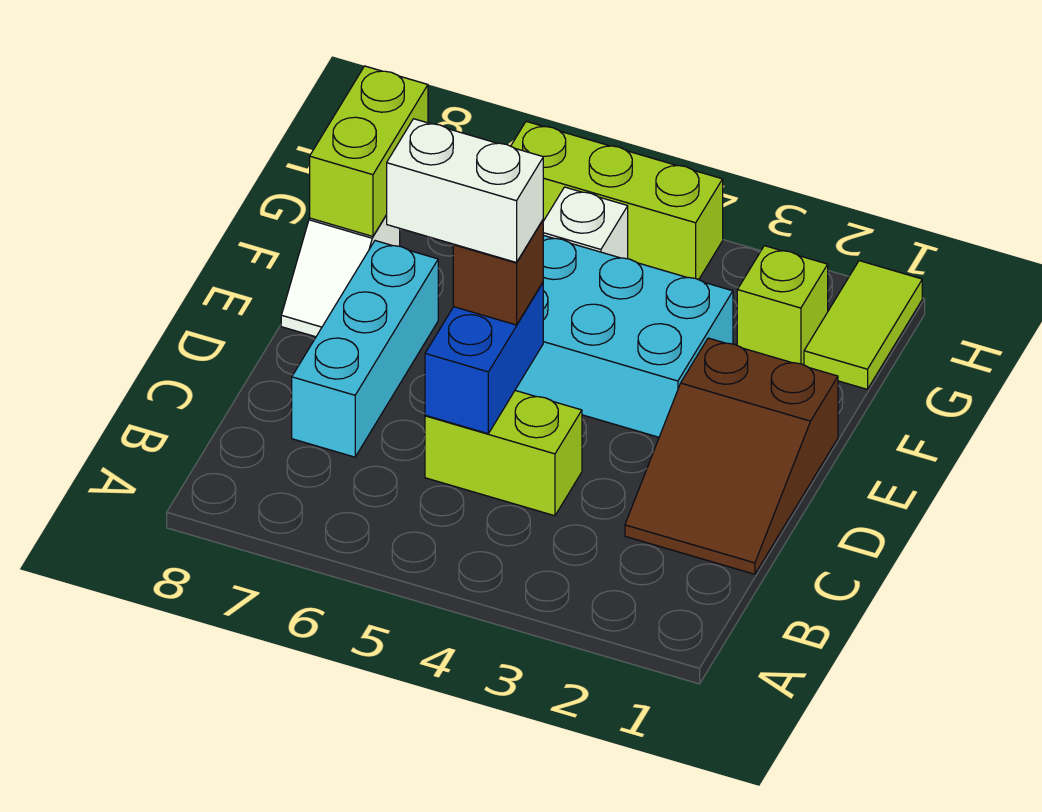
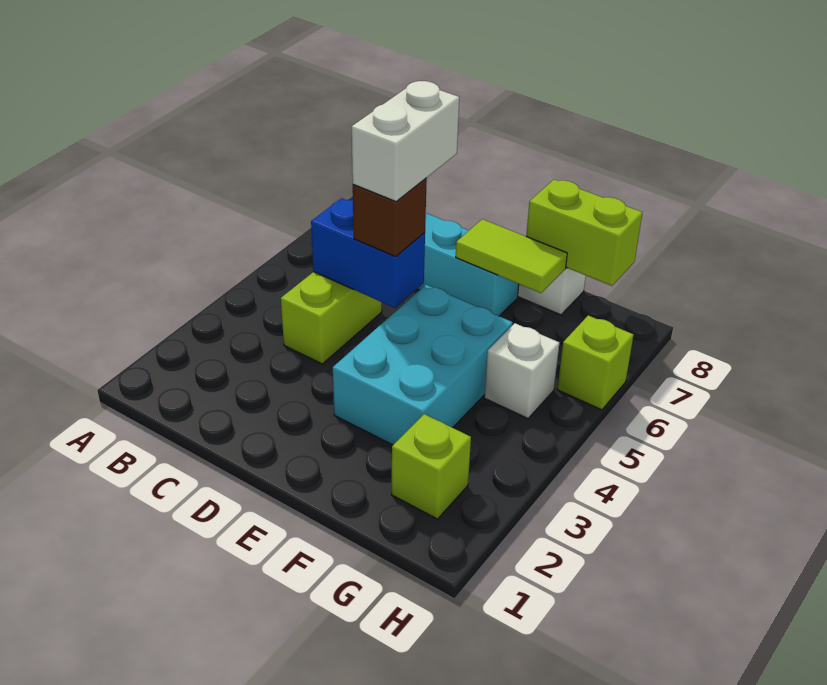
brown slope C1:E2 level 1 top E -> none
lime tile G1:H1 level 1 -> lime tile E7:F7 level 2
lime brick H4:H6 level 1 -> lime brick H6 level 1

